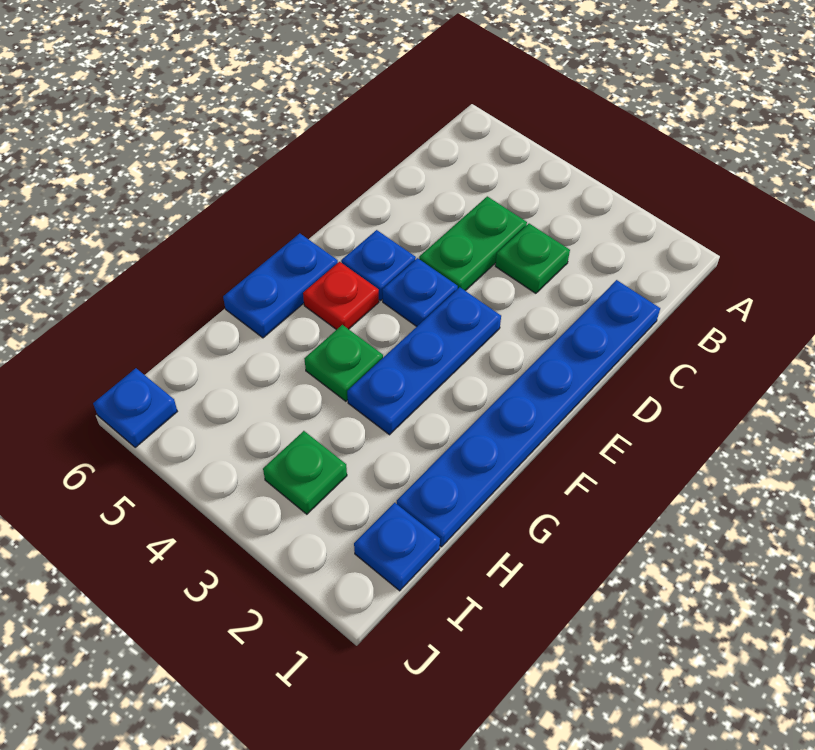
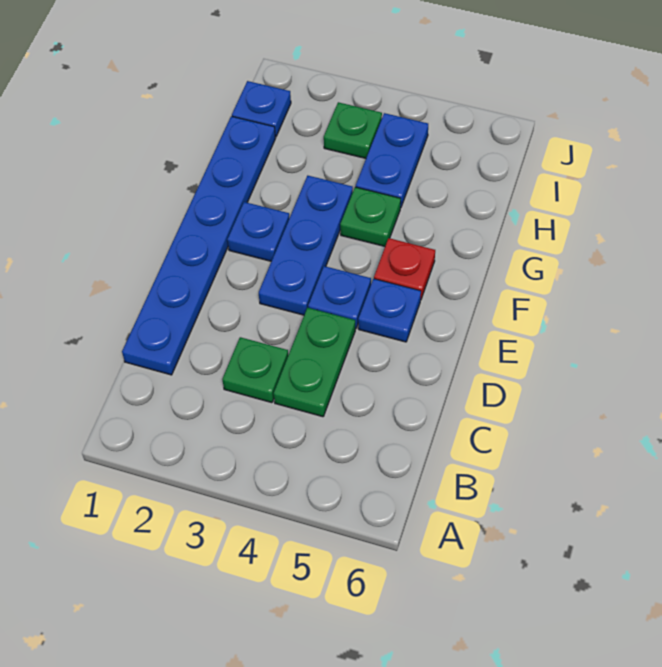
blue plate F6:G6 level 1 -> blue plate H4:I4 level 1
blue plate J6 level 1 -> blue plate F2 level 1

